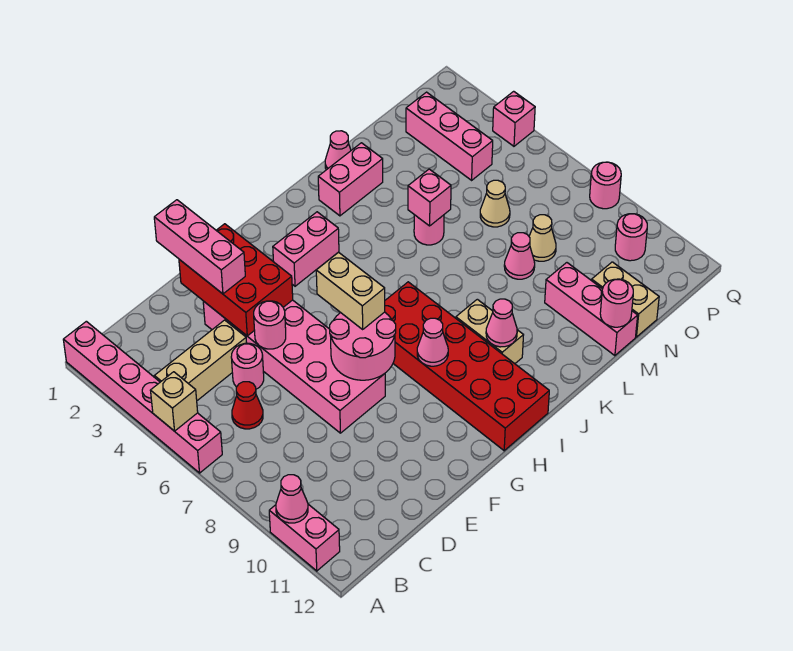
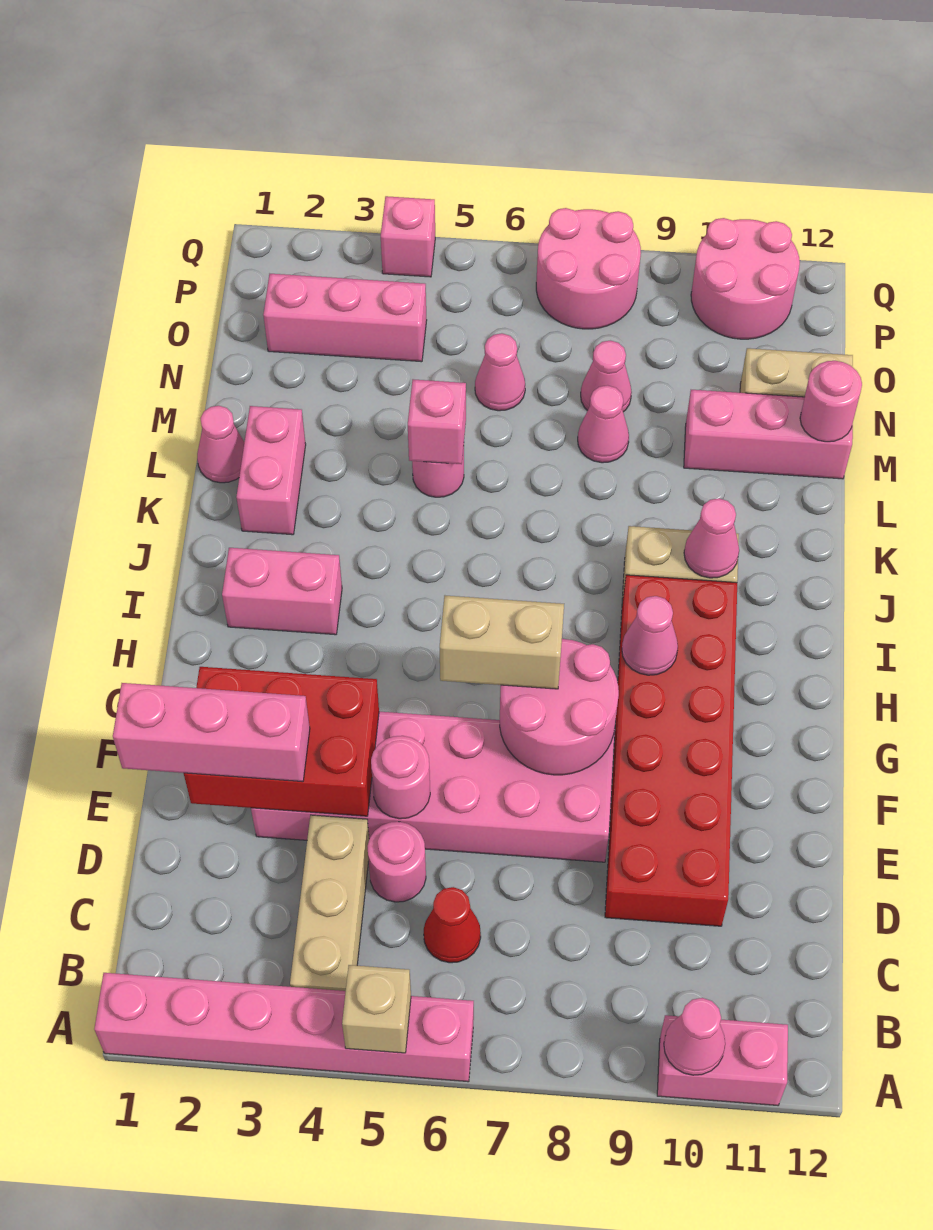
pink brick H3:I3 level 1 -> pink brick I2:I3 level 1
red brick H7:I12 level 1 -> red brick D9:I10 level 1
tan cone N6 level 1 -> pink cone N6 level 1
tan cone N8 level 1 -> pink cone N8 level 1
pink round brick P10 level 1 -> pink round brick P10:Q11 level 1
pink round brick Q8 level 1 -> pink round brick P7:Q8 level 1

